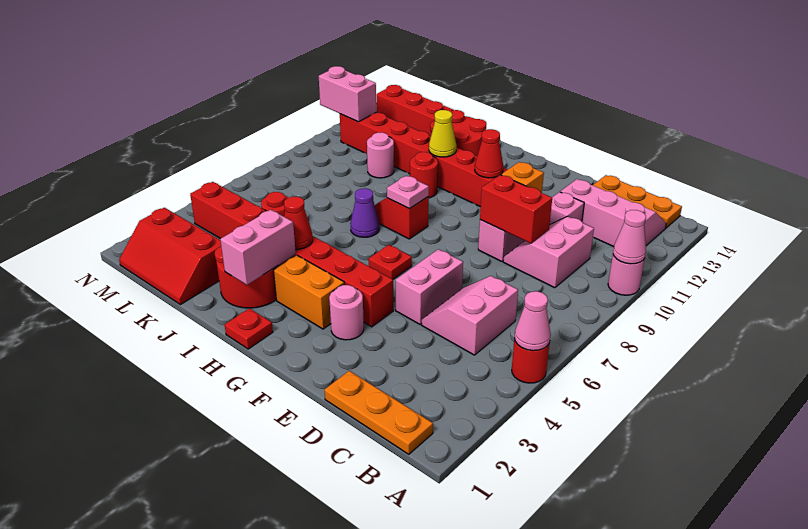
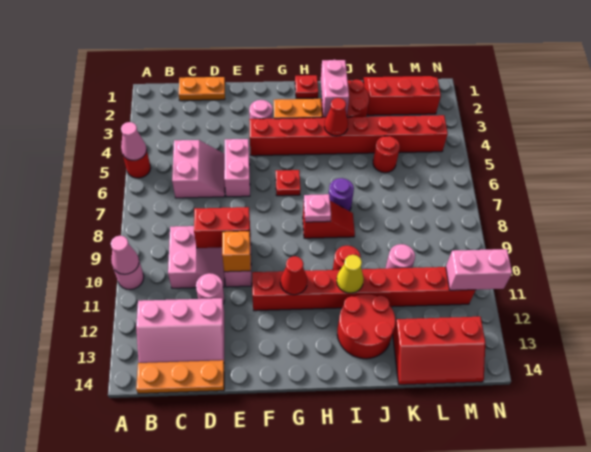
orange plate B1:D1 level 1 -> orange plate C1:D1 level 1
pink brick D11 level 1 -> pink round brick D11 level 1
purple cone I7 level 1 -> purple round brick I7 level 1

